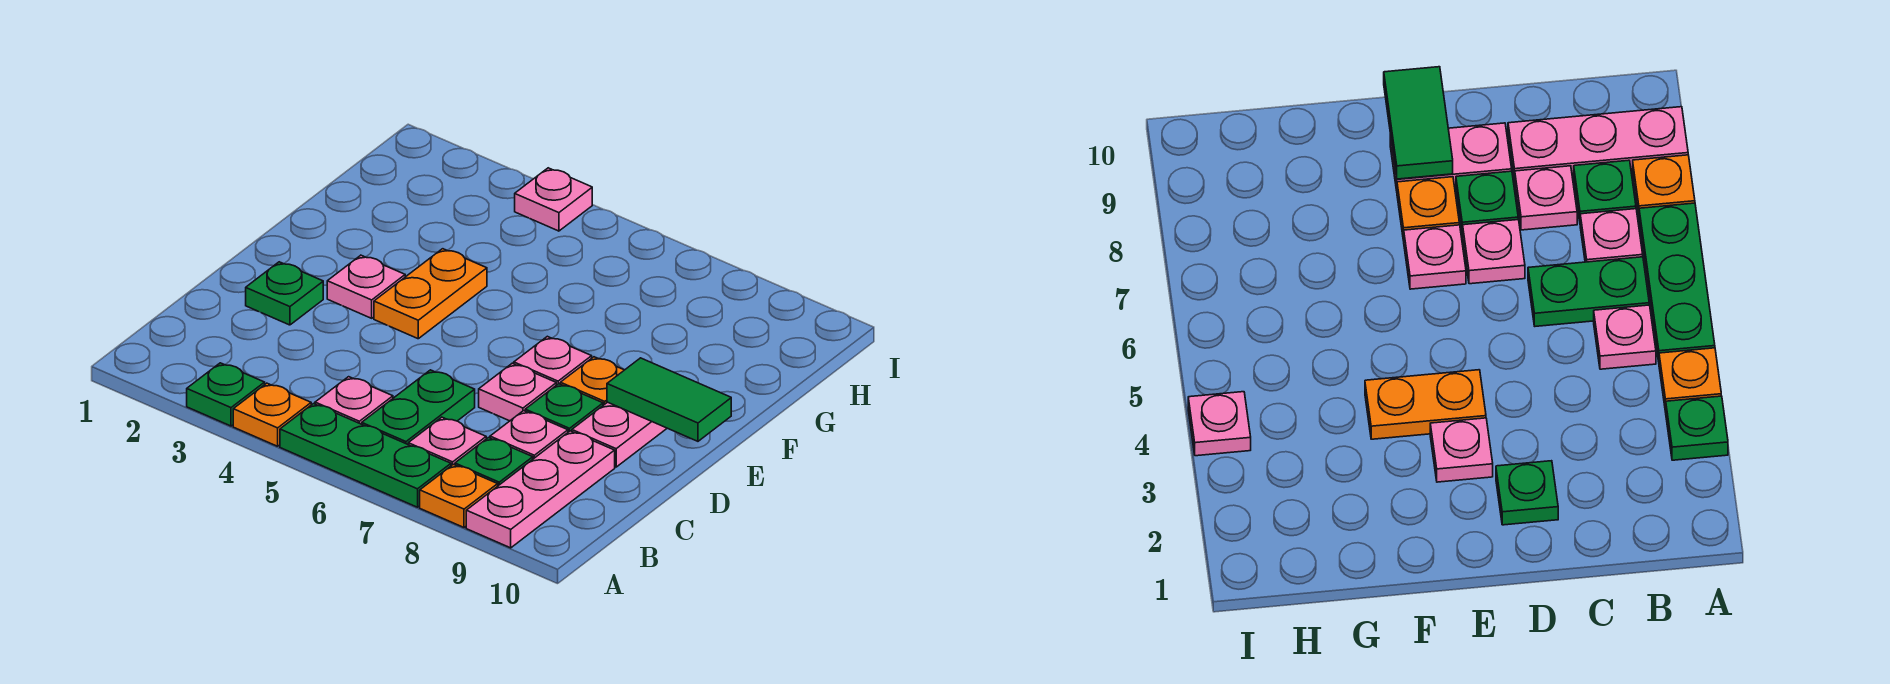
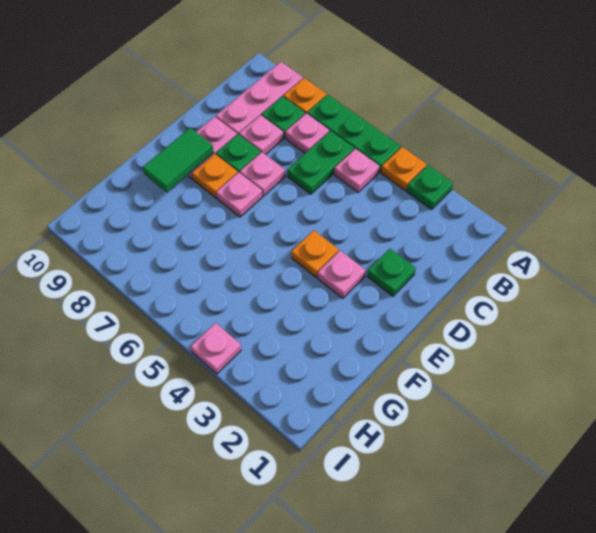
orange plate E4:F4 level 1 -> orange plate E4 level 1
green tile E9:E10 level 2 -> green tile E9:F9 level 2

